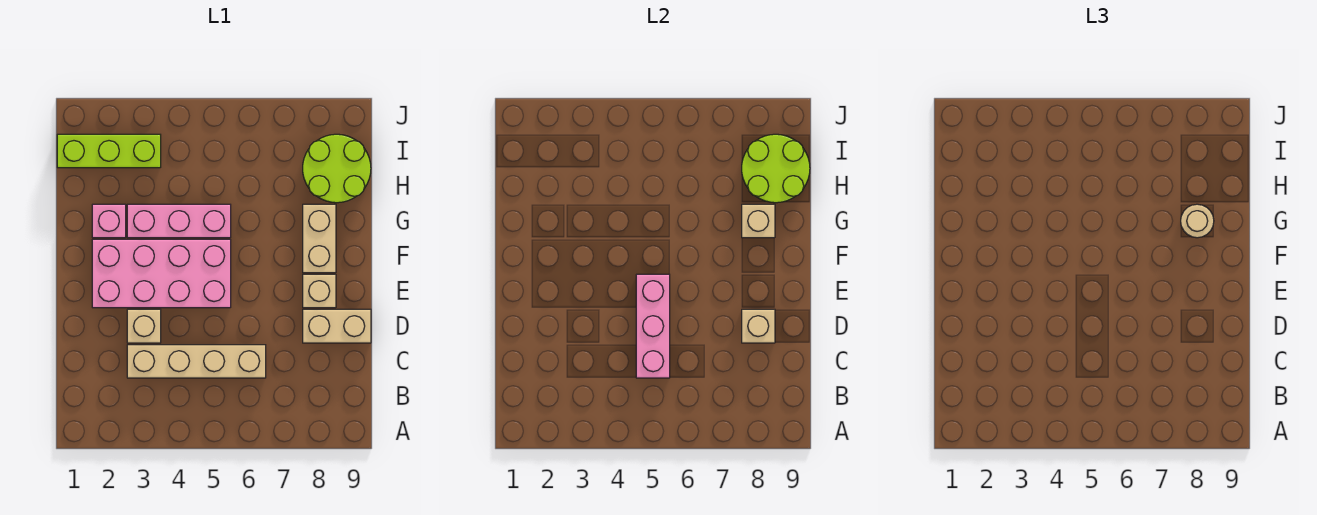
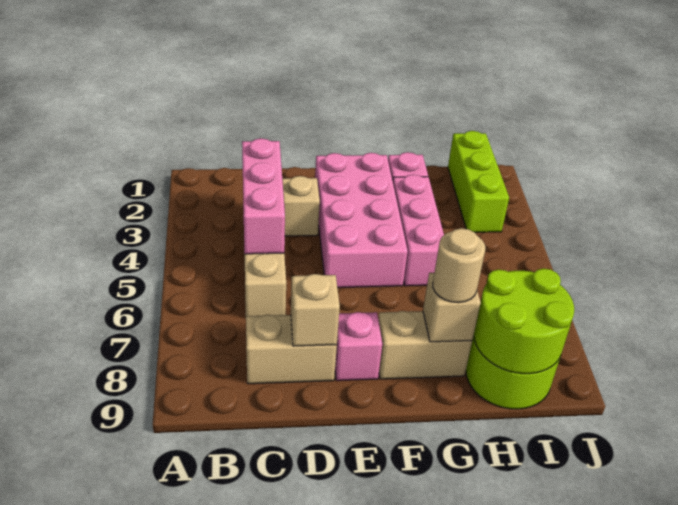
pink brick C5:E5 level 2 -> pink brick C3:C5 level 2
tan brick D8:D9 level 1 -> tan brick C8:D8 level 1
tan brick E8 level 1 -> pink brick E8 level 1

